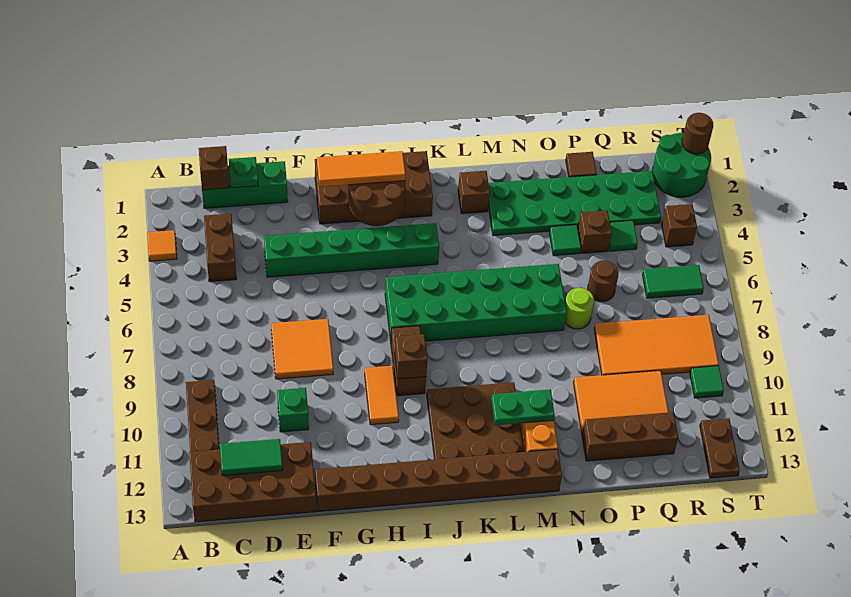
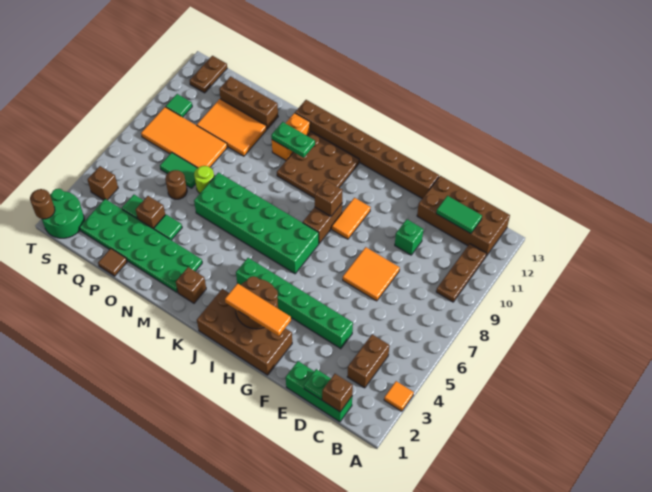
green tile R6:S6 level 1 -> green tile P7:Q7 level 1

